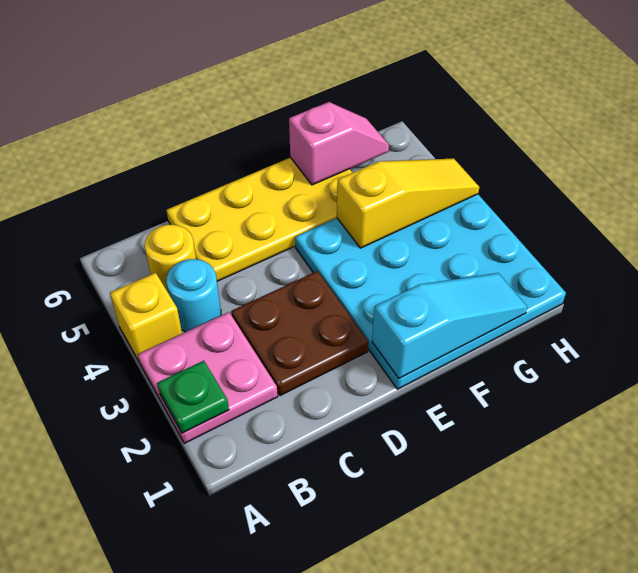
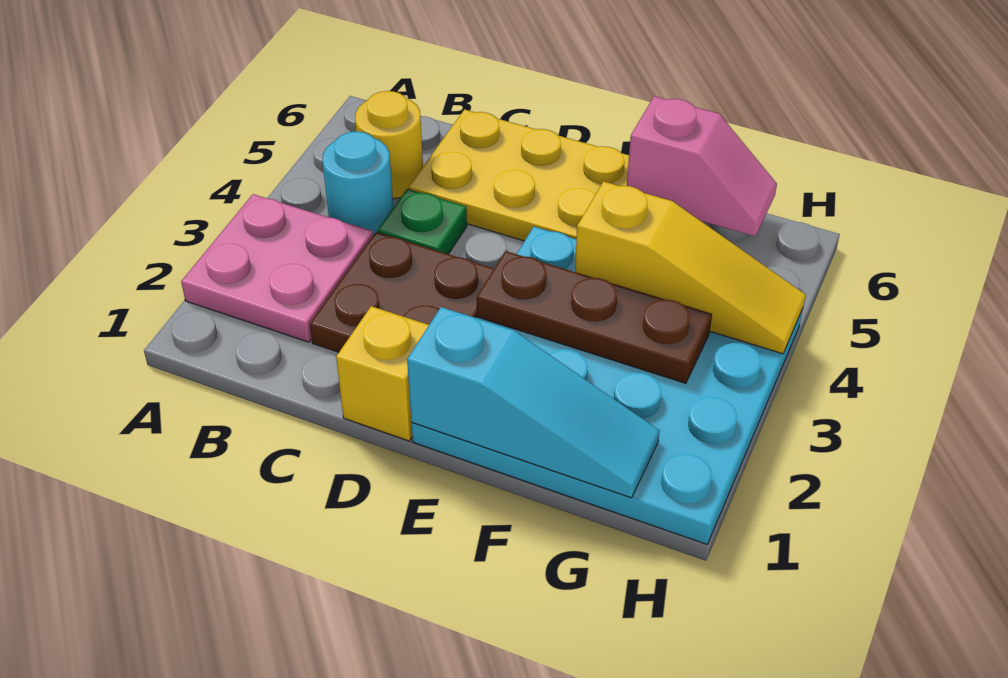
green plate A2 level 2 -> green plate C4 level 1
yellow brick A4 level 1 -> yellow brick D1 level 1
none -> brown plate E3:G3 level 2

